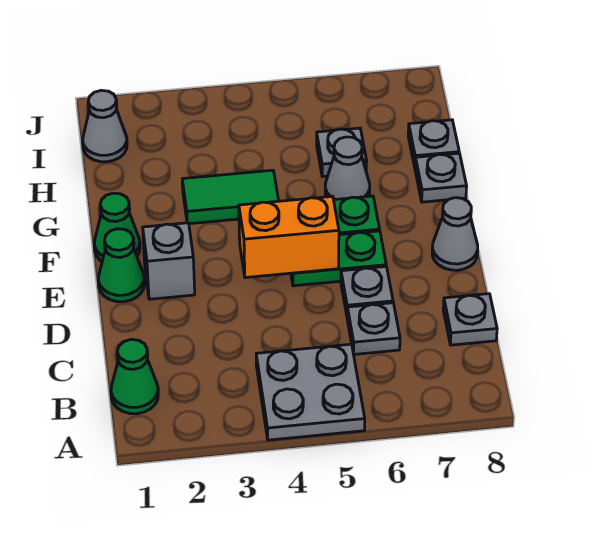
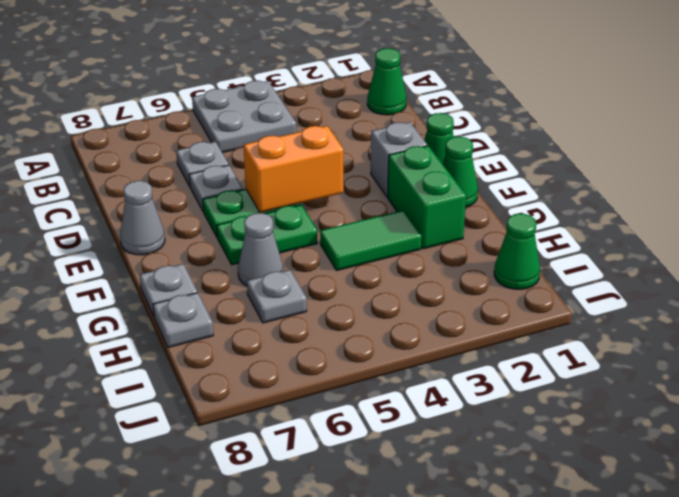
grey plate C8 level 1 -> none
none -> green brick F2:G2 level 1
grey cone I1 level 1 -> green cone I1 level 1

